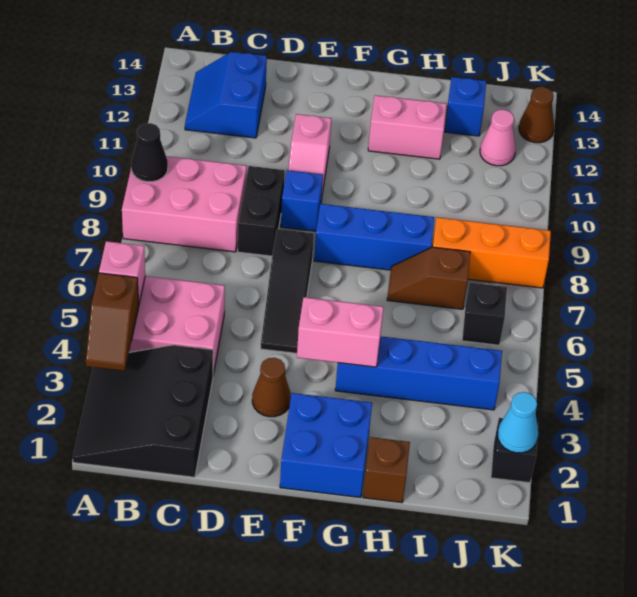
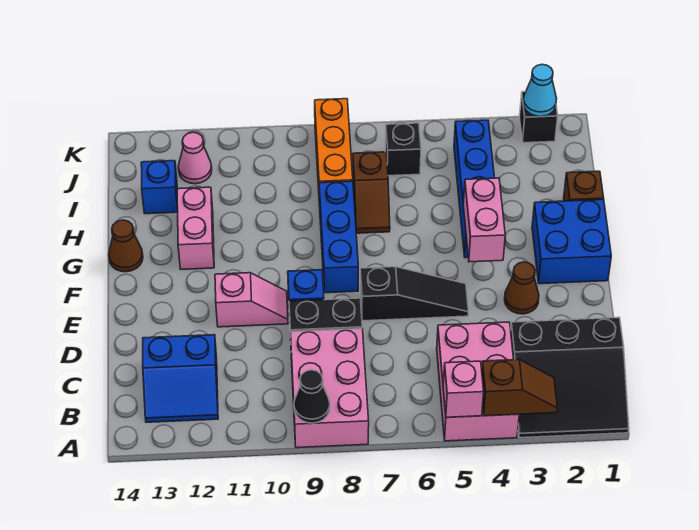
brown cone K13 level 1 -> brown cone G14 level 1

